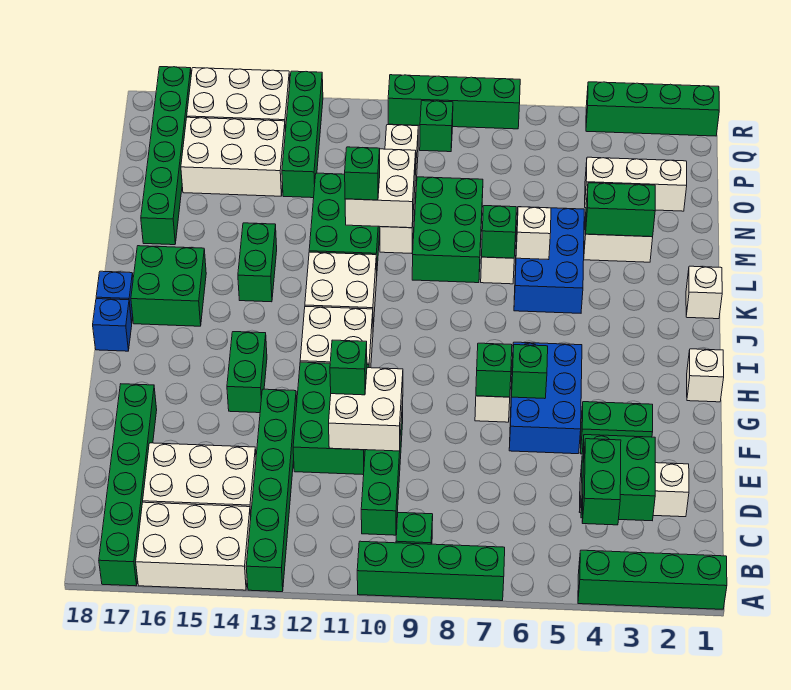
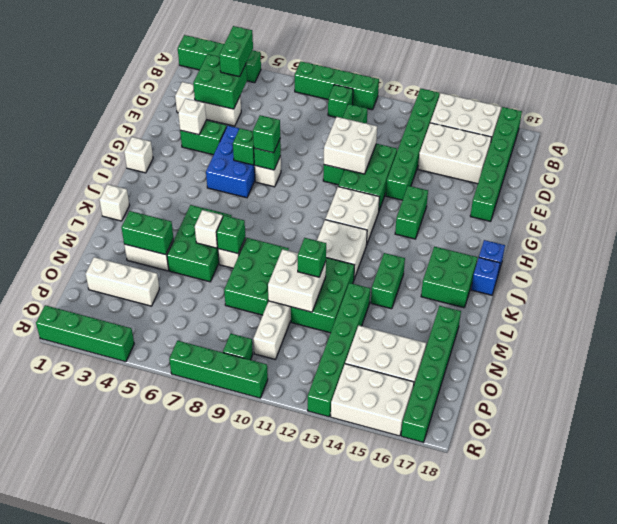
none -> white brick F3 level 2
green brick F11 level 3 -> green brick G7 level 3
blue brick K5:M6 level 1 -> green brick K5:M6 level 1
green brick O13:R13 level 1 -> green brick M13:R13 level 1

